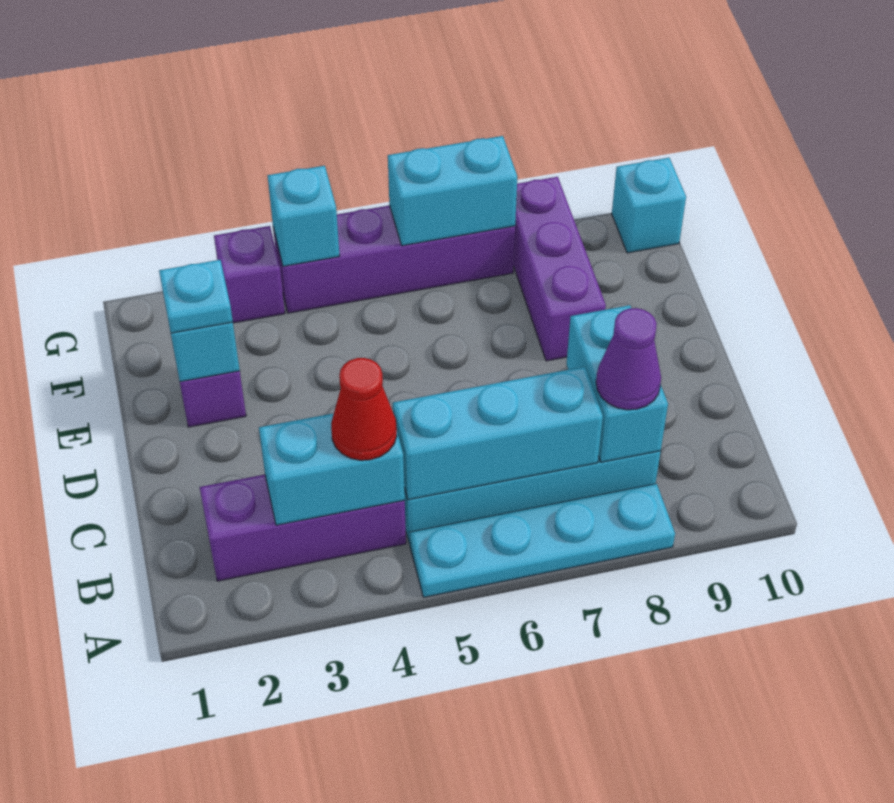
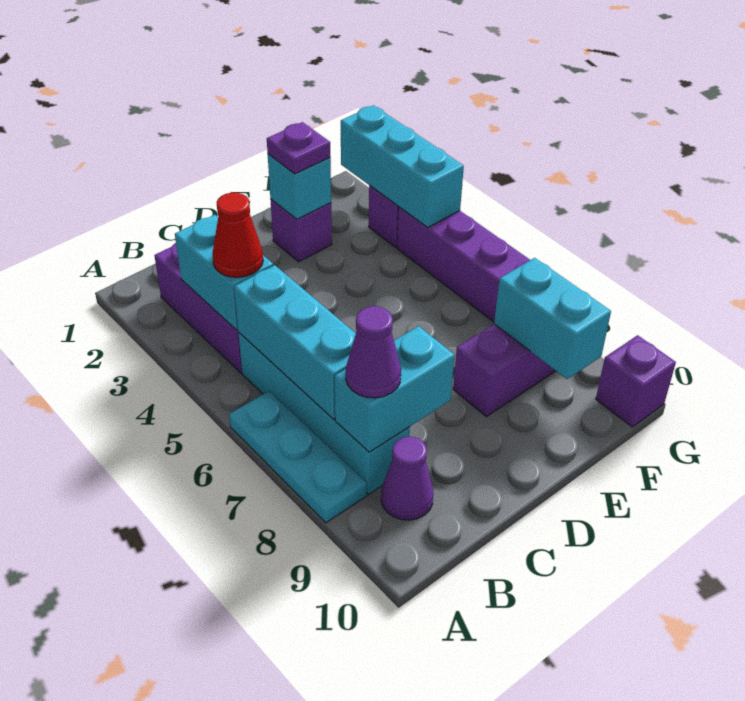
cyan plate A5:A8 level 1 -> cyan plate A6:A8 level 1
none -> purple cone B9 level 1
cyan plate E2 level 3 -> purple plate E2 level 3
cyan brick G4 level 2 -> cyan brick G2:G4 level 2
cyan brick G6:G7 level 2 -> cyan brick F8:F9 level 2
cyan brick G10 level 1 -> purple brick G10 level 1

